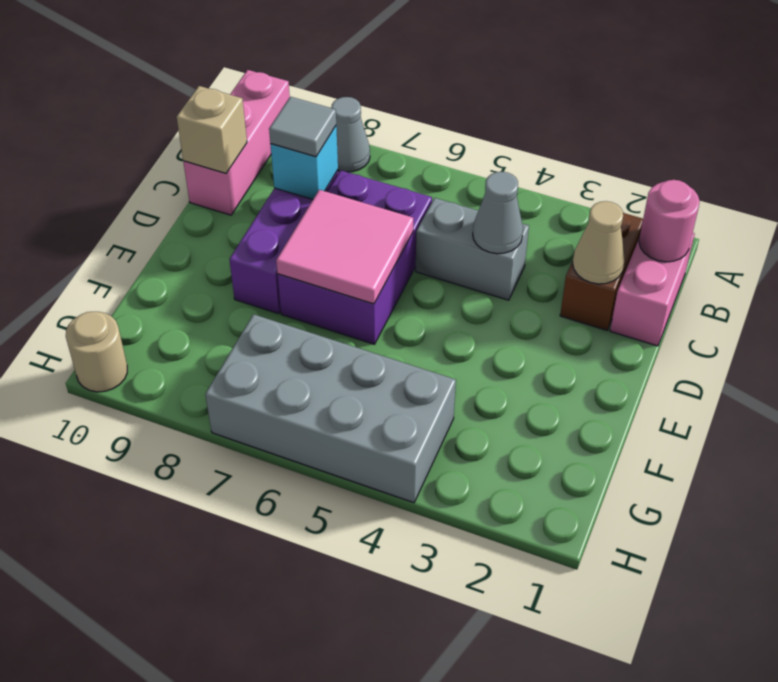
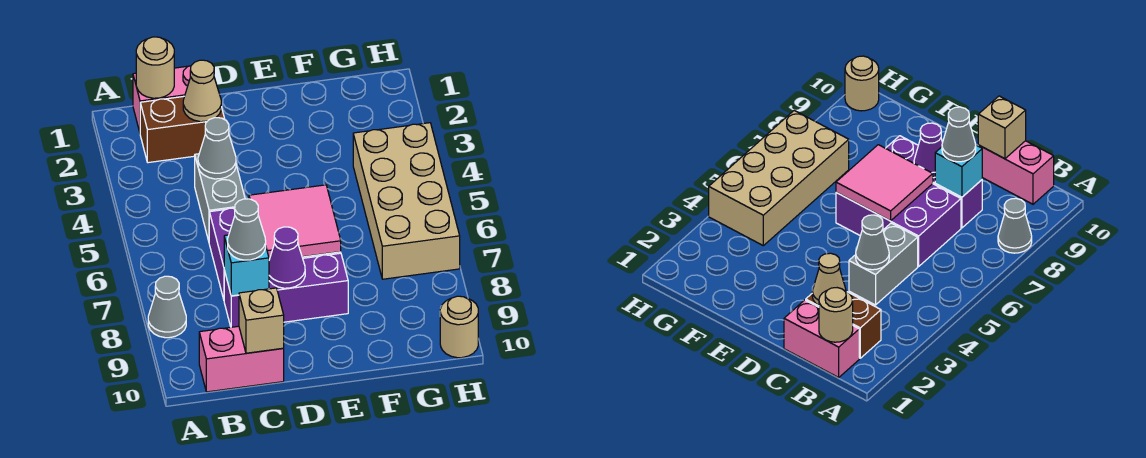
pink brick A10:C10 level 1 -> pink brick B10:C10 level 1
pink round brick B1 level 2 -> tan round brick B1 level 2
grey tile C8 level 3 -> grey cone C8 level 3
none -> purple cone D8 level 2
grey brick G4:H7 level 1 -> tan brick G4:H7 level 1

